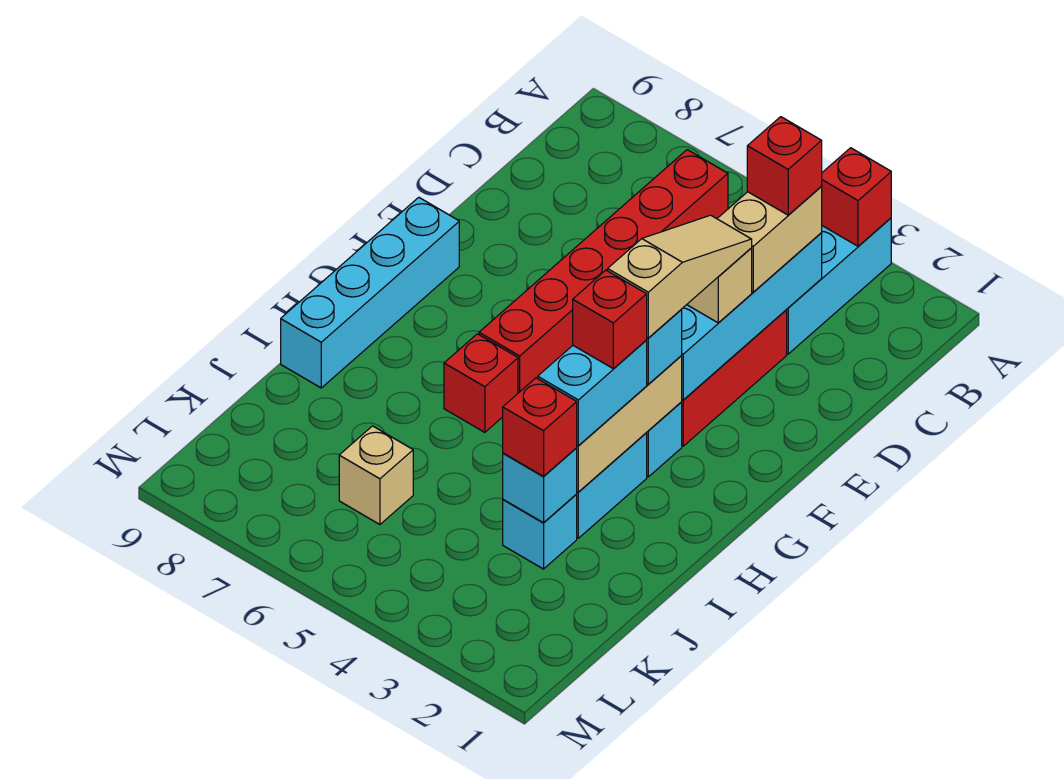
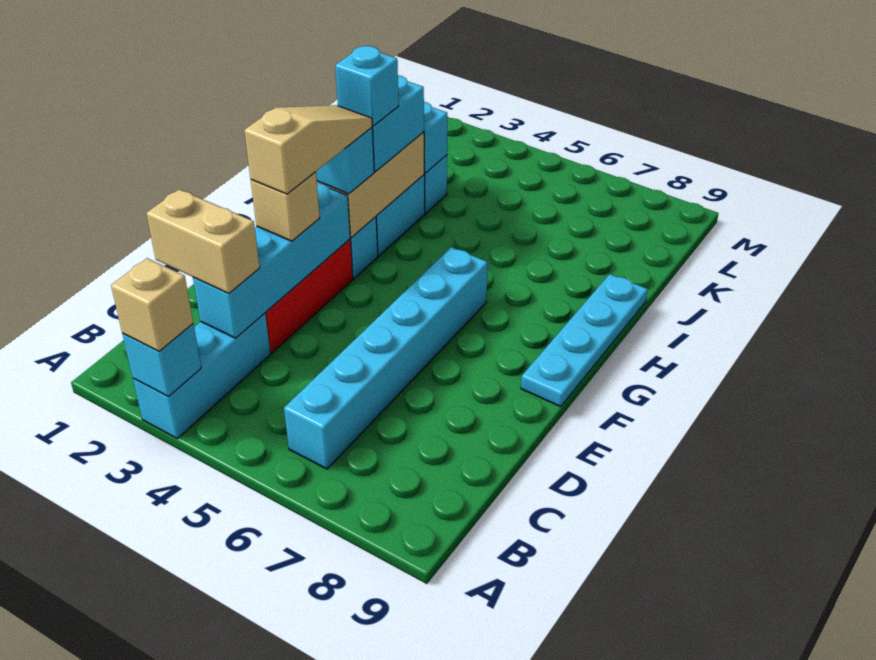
red brick A3 level 2 -> cyan brick A3 level 2
red brick B6:G6 level 1 -> cyan brick B6:G6 level 1
tan brick C3:D3 level 3 -> tan brick C2:C3 level 3
red brick C3 level 4 -> none
tan slope E3:G3 level 4 top G -> tan slope E3:G3 level 4 top E
cyan brick F9:I9 level 1 -> cyan plate F9:I9 level 1
red brick H3 level 4 -> cyan brick H3 level 4
red brick H6 level 1 -> none
red brick J3 level 3 -> none
tan brick K6 level 1 -> tan brick A3 level 3

